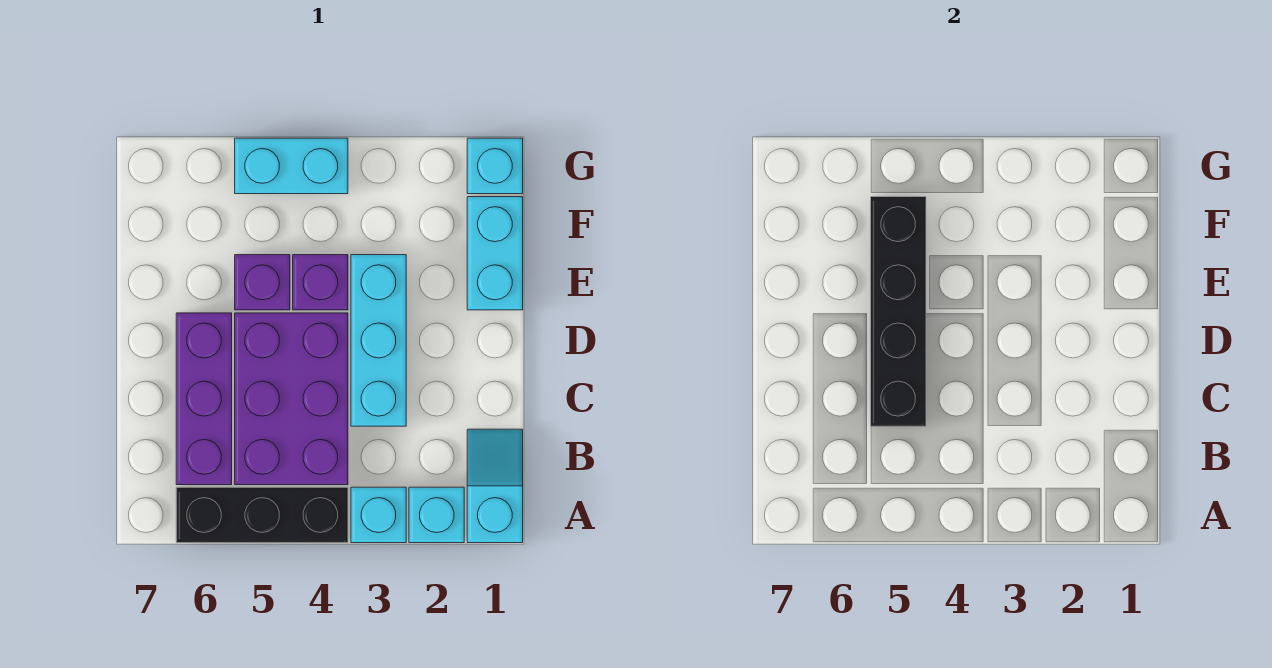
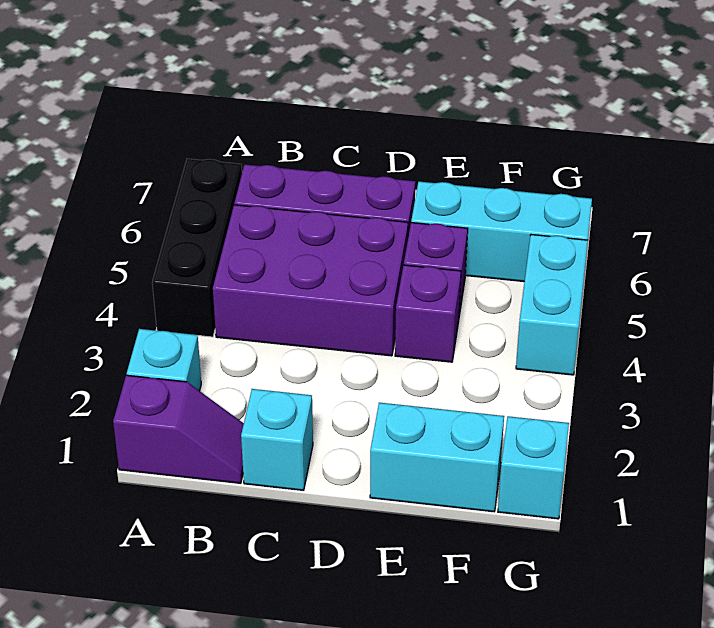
cyan slope A1:B1 level 1 top A -> purple slope A1:B1 level 1 top A
cyan brick A3 level 1 -> cyan brick C1 level 1
cyan brick C3:E3 level 1 -> cyan brick E6:G6 level 1
black brick C5:F5 level 2 -> none

